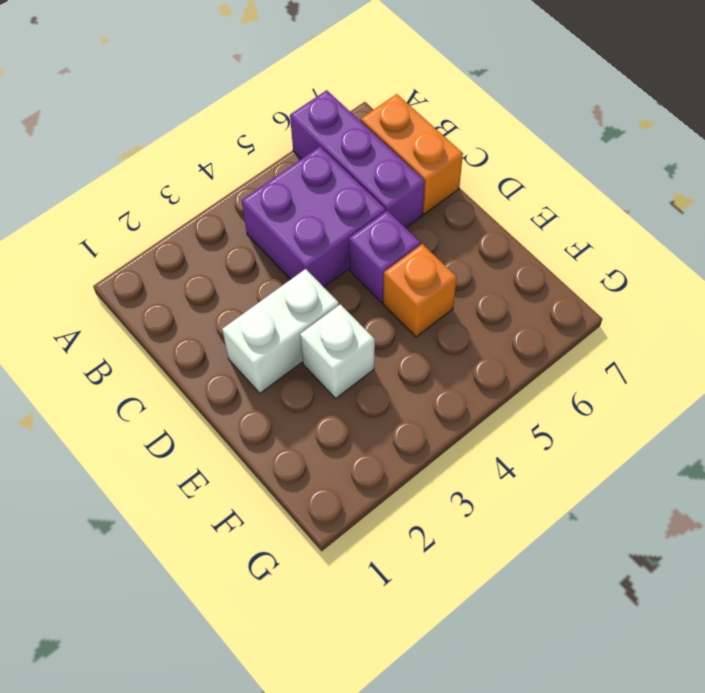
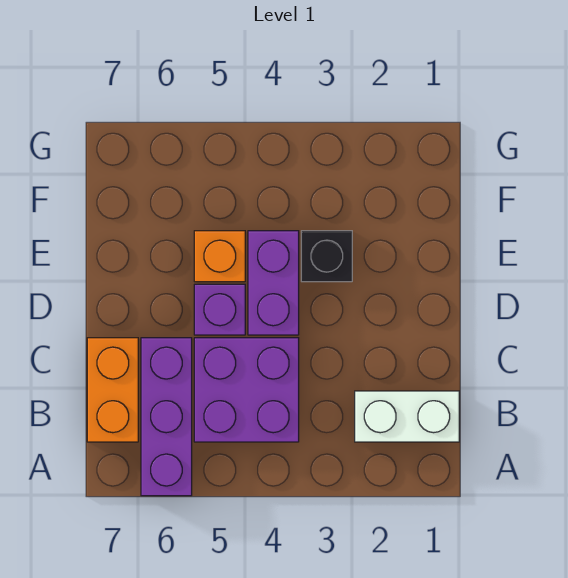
white brick D2:D3 level 1 -> white brick B1:B2 level 1
none -> purple brick D4:E4 level 1
white brick E3 level 1 -> black brick E3 level 1

